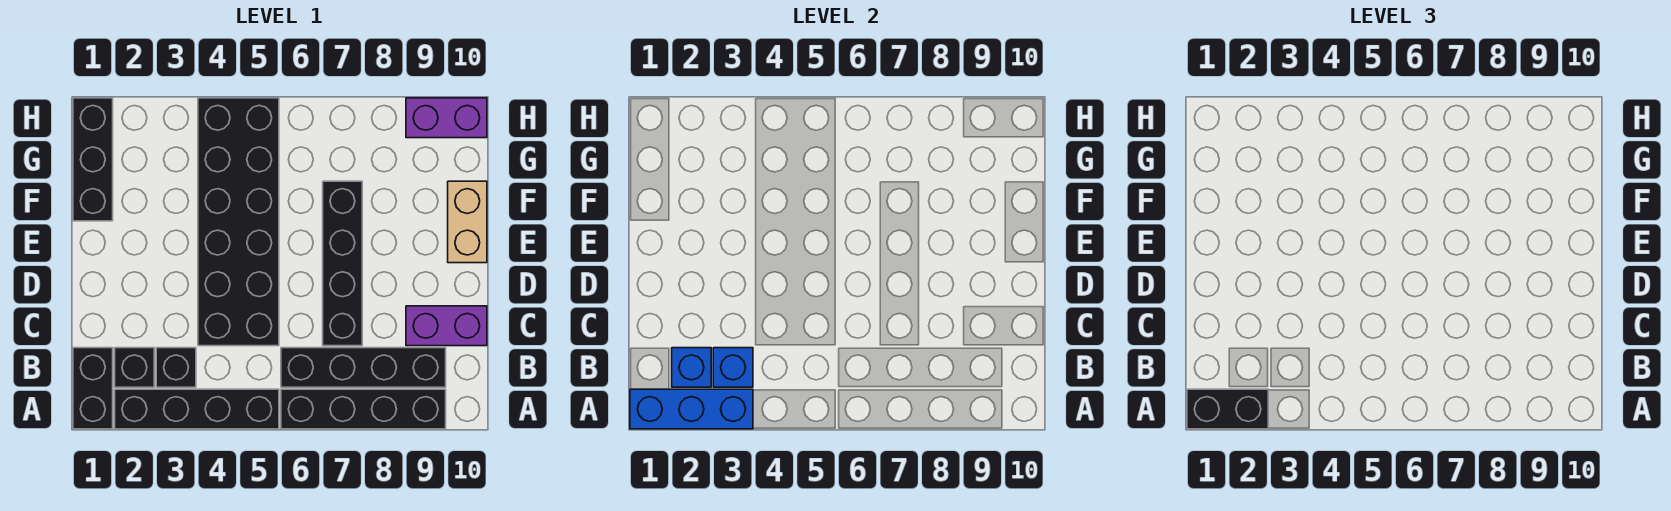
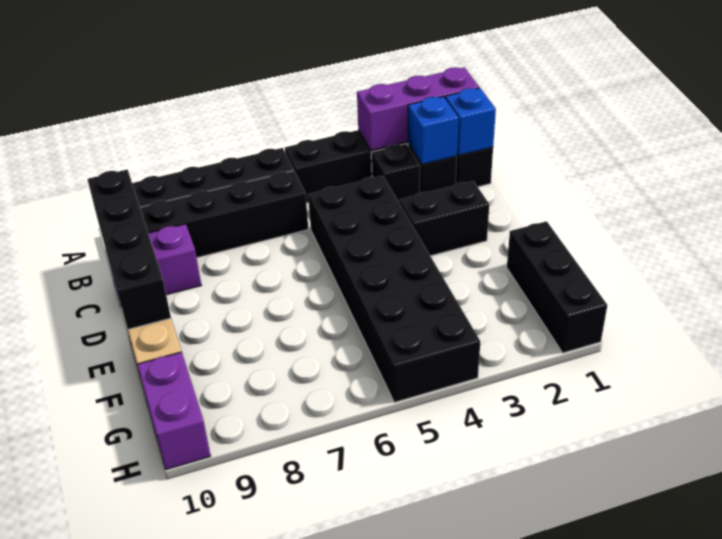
blue brick A1:A3 level 2 -> purple brick A1:A3 level 2
black brick A1:A2 level 3 -> black brick D2:D3 level 1
blue brick B3 level 2 -> blue brick B1 level 2
black brick C7:F7 level 1 -> black brick B10:E10 level 2
purple brick H9:H10 level 1 -> purple brick G10:H10 level 1

